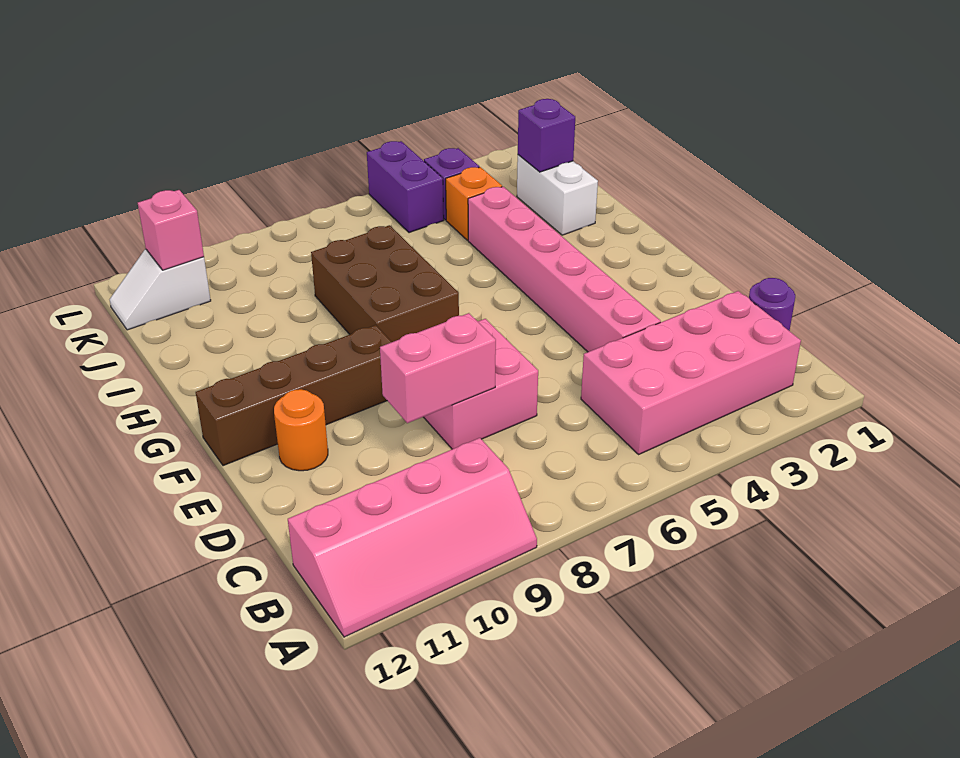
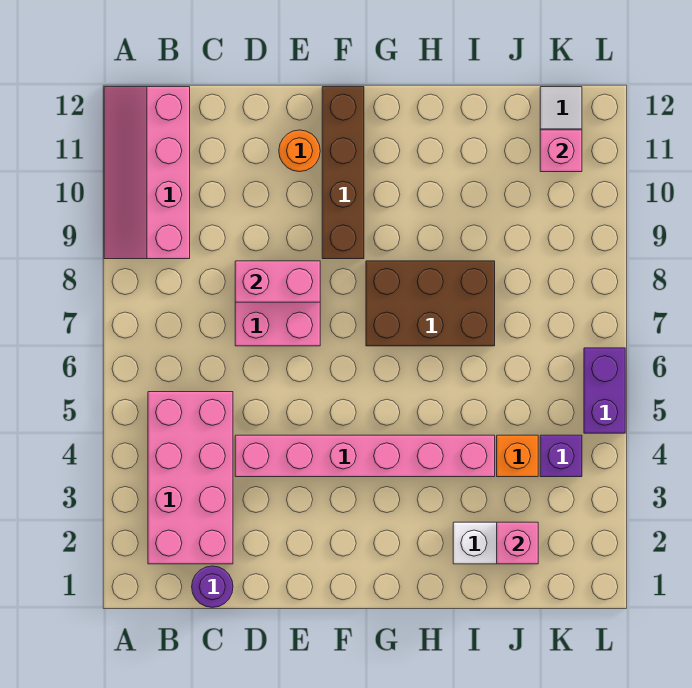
pink brick D8:D9 level 2 -> pink brick D8:E8 level 2
purple brick J2 level 2 -> pink brick J2 level 2
purple brick K5:L5 level 1 -> purple brick L5:L6 level 1

